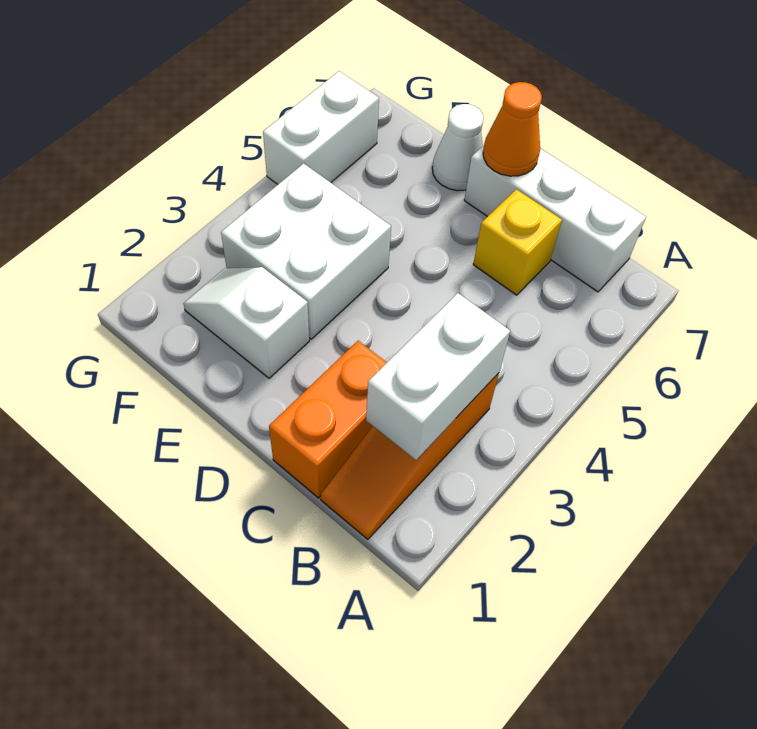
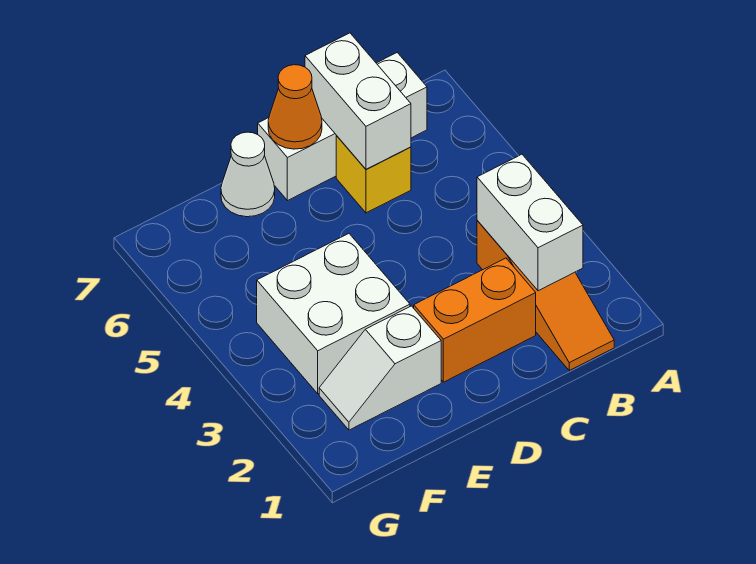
orange brick C1:C2 level 1 -> orange brick C2:D2 level 1
white brick G5:G6 level 1 -> white brick C6:C7 level 2

